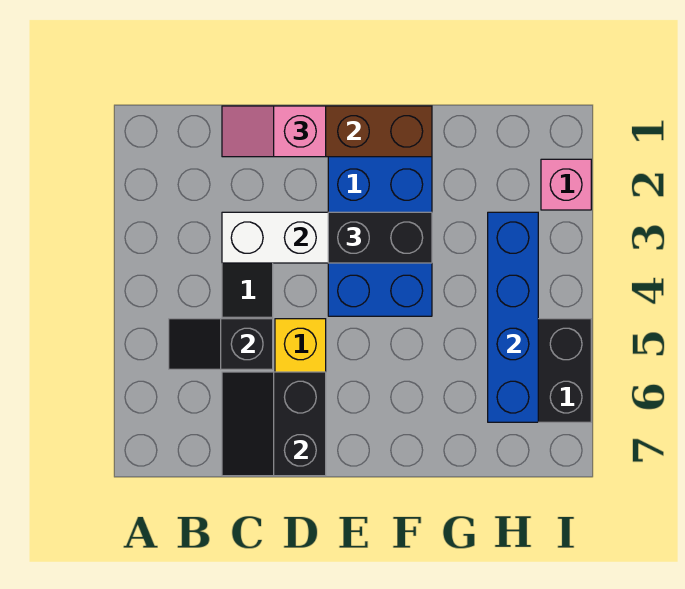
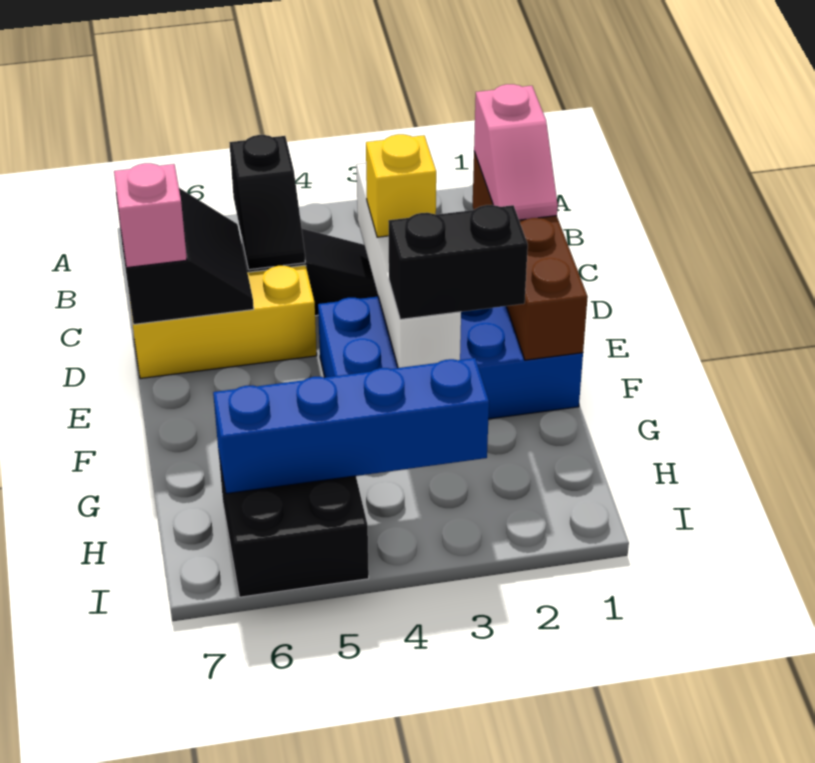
black slope B5:C5 level 2 top C -> black slope B5:C5 level 2 top B
pink slope C1:D1 level 3 top D -> pink slope C1:D1 level 3 top C
black slope C6:D7 level 2 top D -> black slope C6:D7 level 2 top 7
none -> yellow brick D3 level 3
black brick E3:F3 level 3 -> black brick F2:F3 level 3
pink brick I2 level 1 -> pink brick D7 level 3

